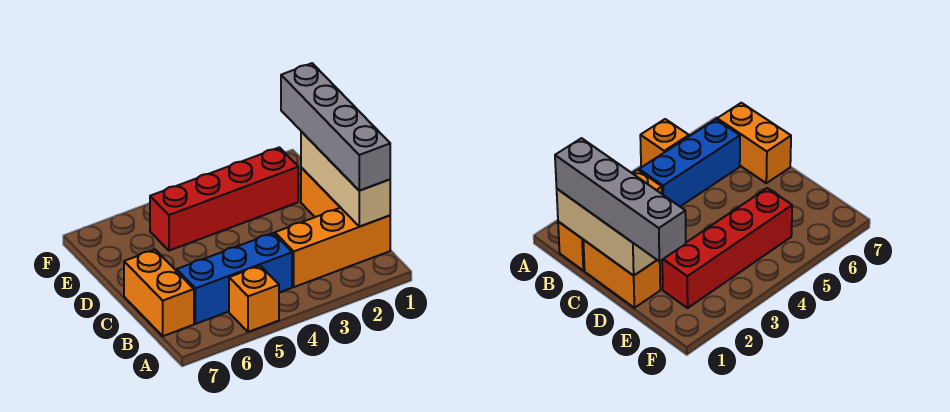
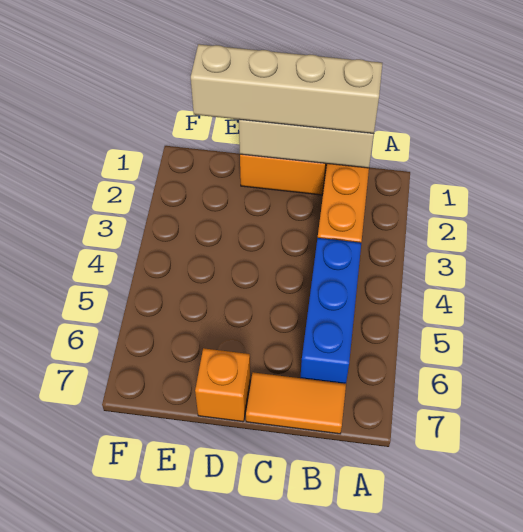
orange brick A5 level 1 -> orange brick D7 level 1
grey brick B1:E1 level 3 -> tan brick B1:E1 level 3
orange brick B7:C7 level 1 -> orange tile B7:C7 level 1
red brick E2:E5 level 1 -> none

